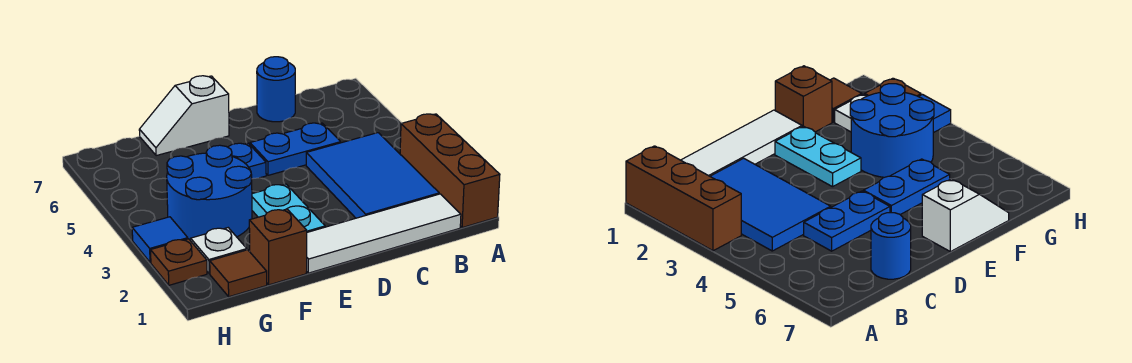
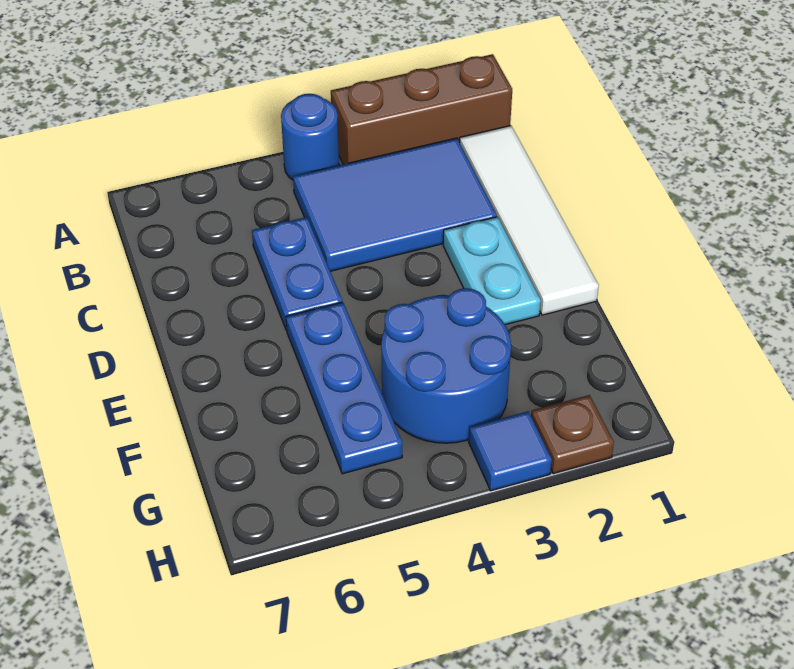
blue round brick C7 level 1 -> blue round brick A4 level 1
cyan plate E2:E3 level 1 -> cyan plate D2:E2 level 1
blue plate E5:F5 level 1 -> blue plate E5:G5 level 1
white slope E7:F7 level 1 top E -> none
brown brick F1 level 1 -> none
brown tile G1 level 1 -> none
white plate G2 level 1 -> none

